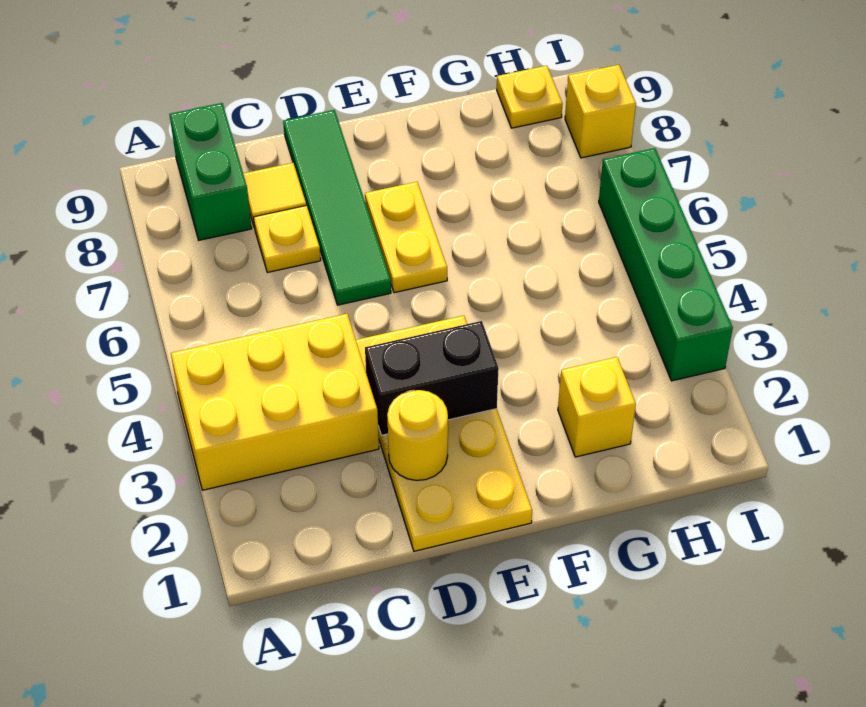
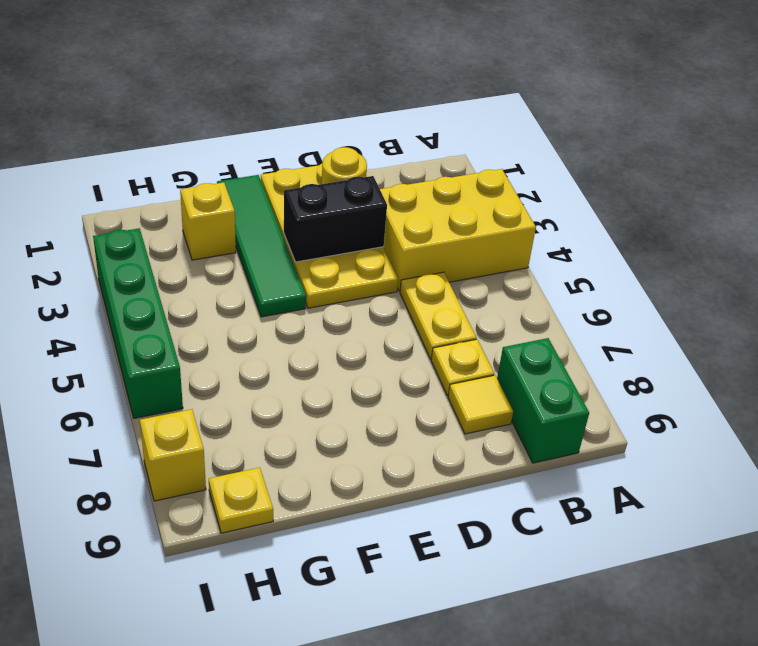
green tile D6:D9 level 1 -> green tile F1:F4 level 1
yellow plate E6:E7 level 1 -> yellow plate C5:C6 level 1

